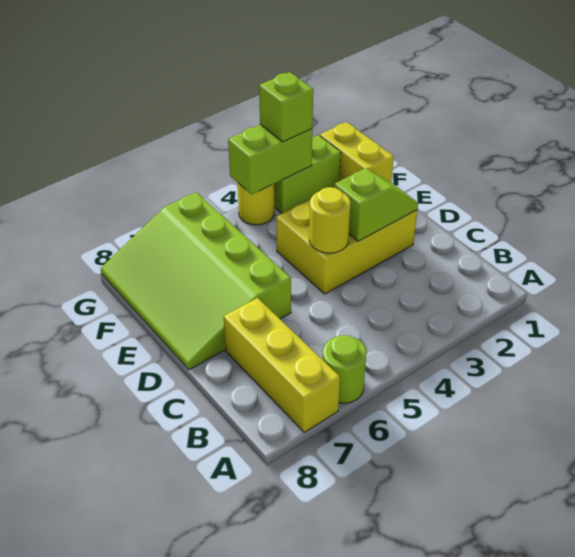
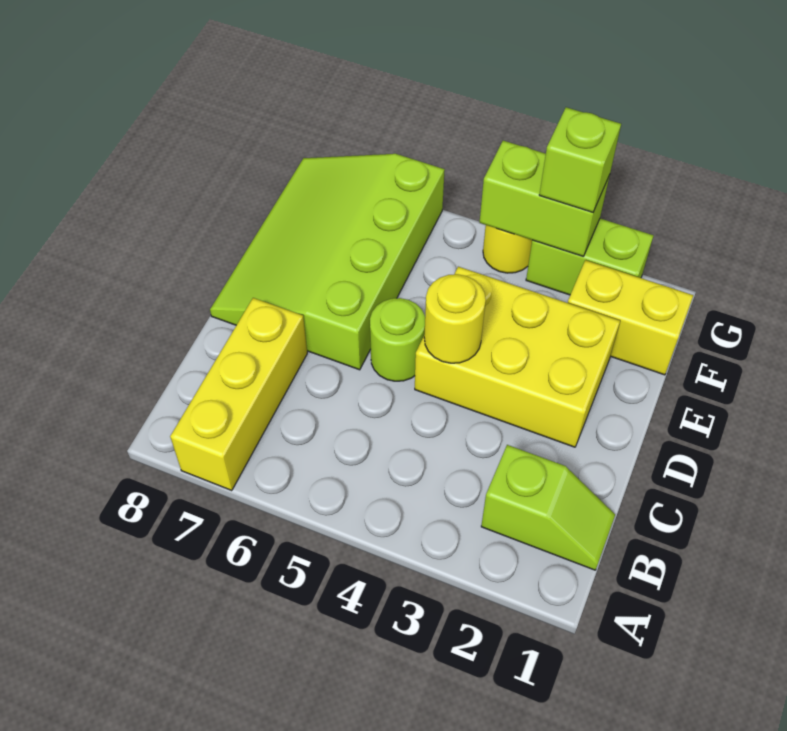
lime round brick A6 level 1 -> lime round brick D5 level 1
lime slope D2:D3 level 2 top 3 -> lime slope B1:B2 level 1 top 2
yellow brick F1:G1 level 1 -> yellow brick F1:F2 level 1

